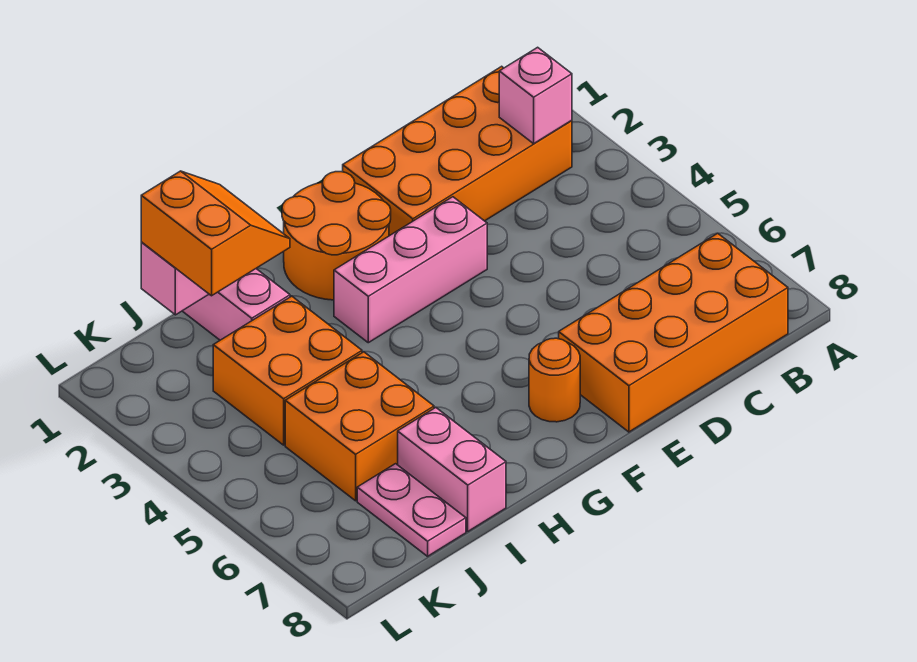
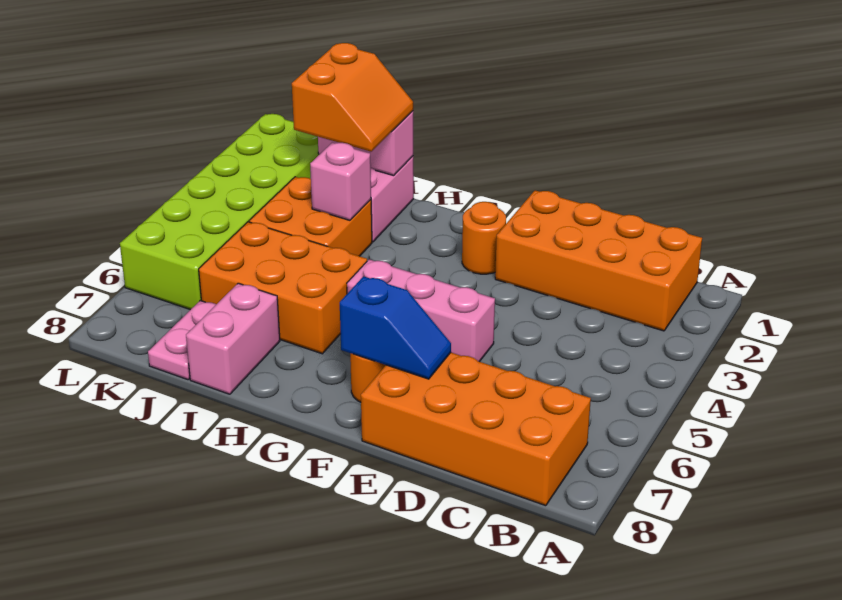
pink brick B2 level 2 -> pink brick I3 level 2
pink brick E3:G3 level 1 -> pink brick E5:G5 level 1
none -> blue slope E7:F7 level 2 top F
orange round brick F1:G2 level 1 -> orange round brick F2 level 1
orange brick I5:J6 level 1 -> orange brick H5:J6 level 1
none -> lime brick K1:L6 level 1

